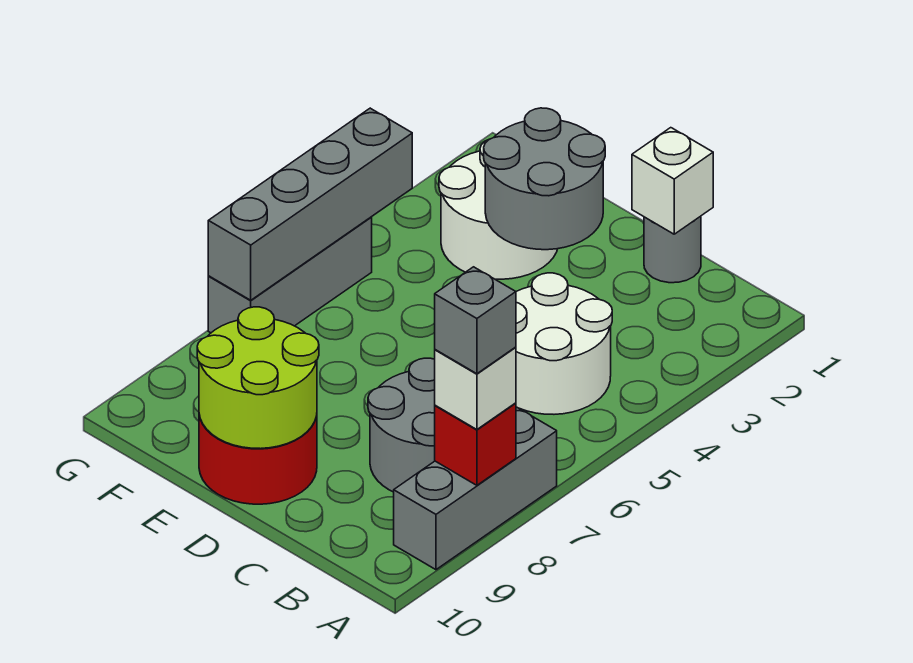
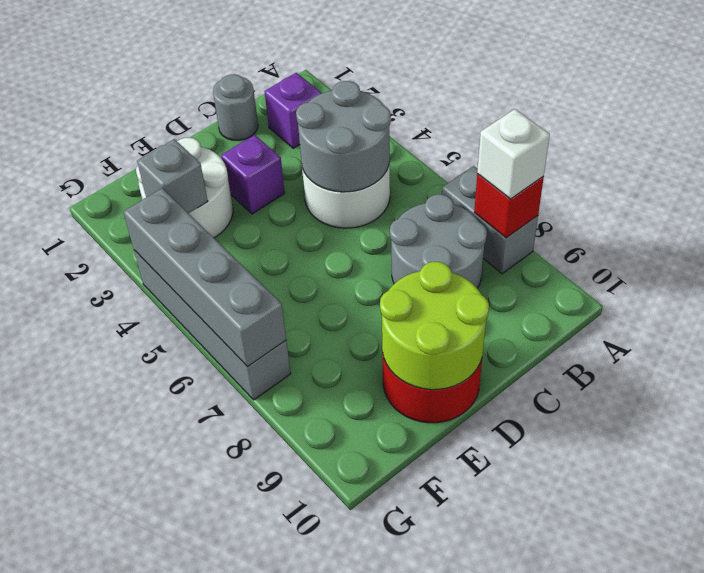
grey brick A7:A9 level 1 -> grey brick A7:A8 level 1
grey brick A8 level 4 -> grey brick F3 level 2
none -> purple brick B2 level 1
white brick C1 level 2 -> none
grey round brick D2:E3 level 2 -> grey round brick B4:C5 level 2
none -> purple brick D3 level 1
grey brick G5:G7 level 1 -> grey brick G4:G7 level 1

